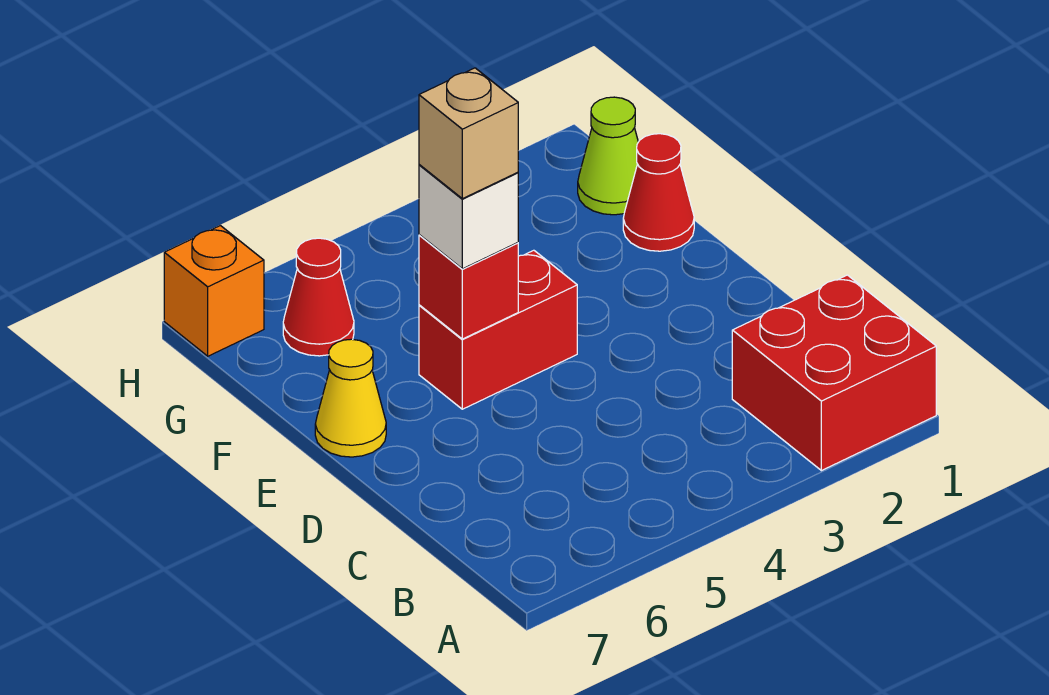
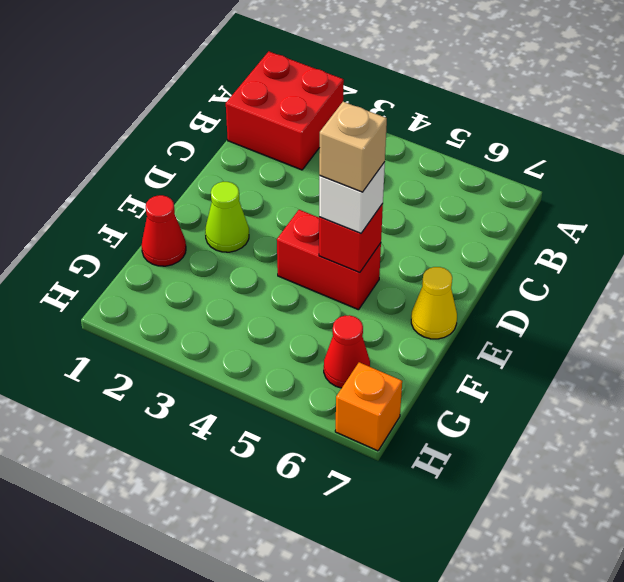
lime cone G1 level 1 -> lime cone E2 level 1

